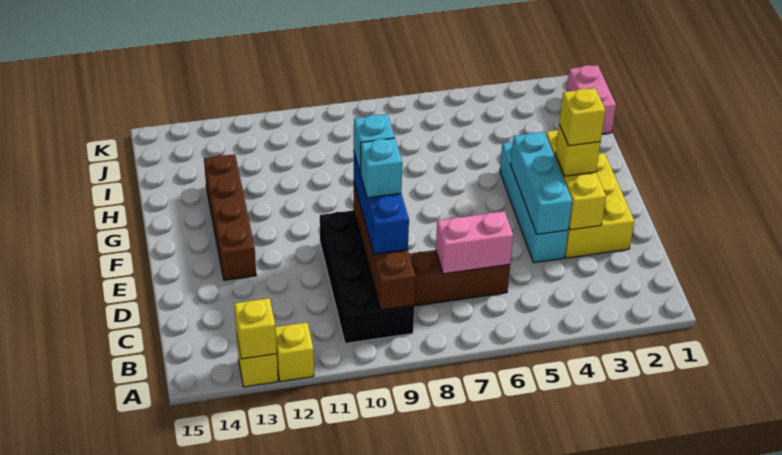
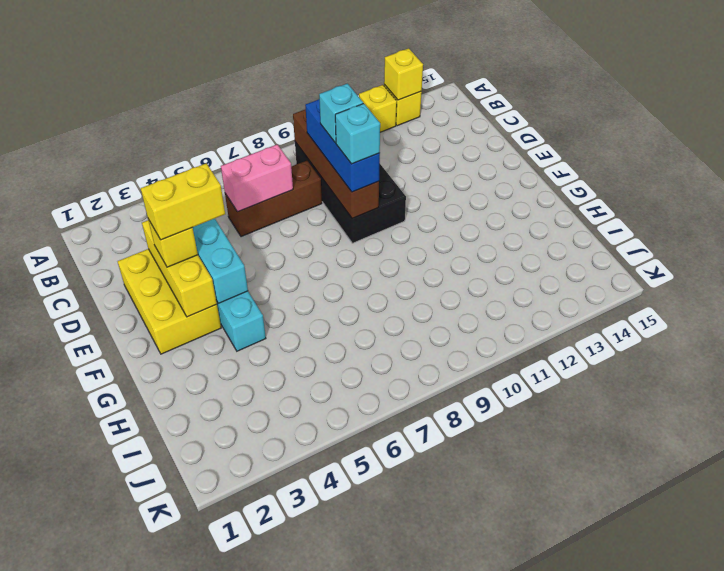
yellow brick E3 level 4 -> yellow brick E3:E4 level 4
brown brick E13:H13 level 1 -> none
pink brick I1:J1 level 1 -> none

